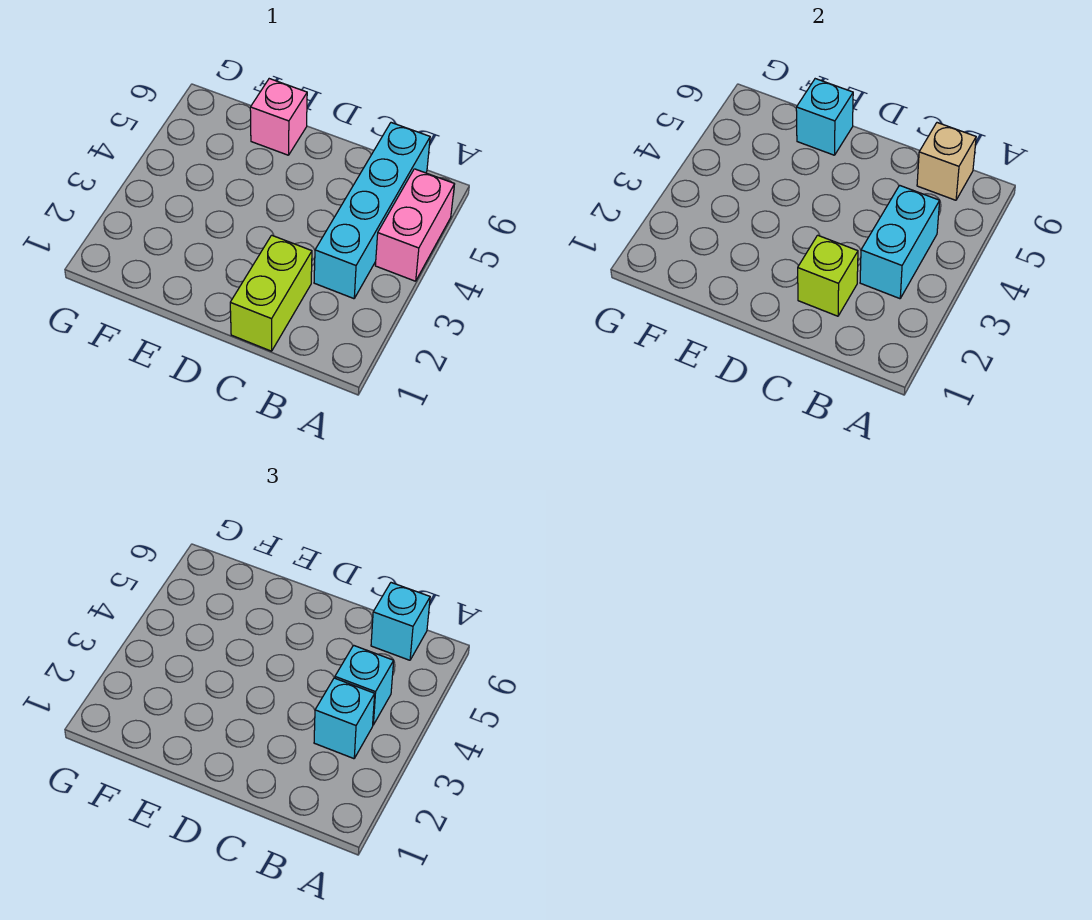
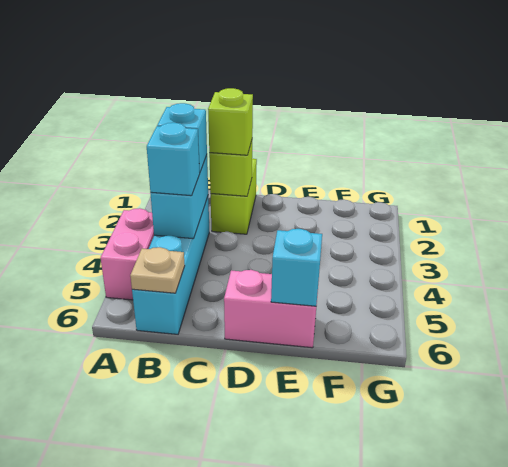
tan brick B6 level 2 -> tan plate B6 level 2
cyan brick B6 level 3 -> none
none -> lime brick C2 level 3
pink brick E6 level 1 -> pink brick D6:E6 level 1

